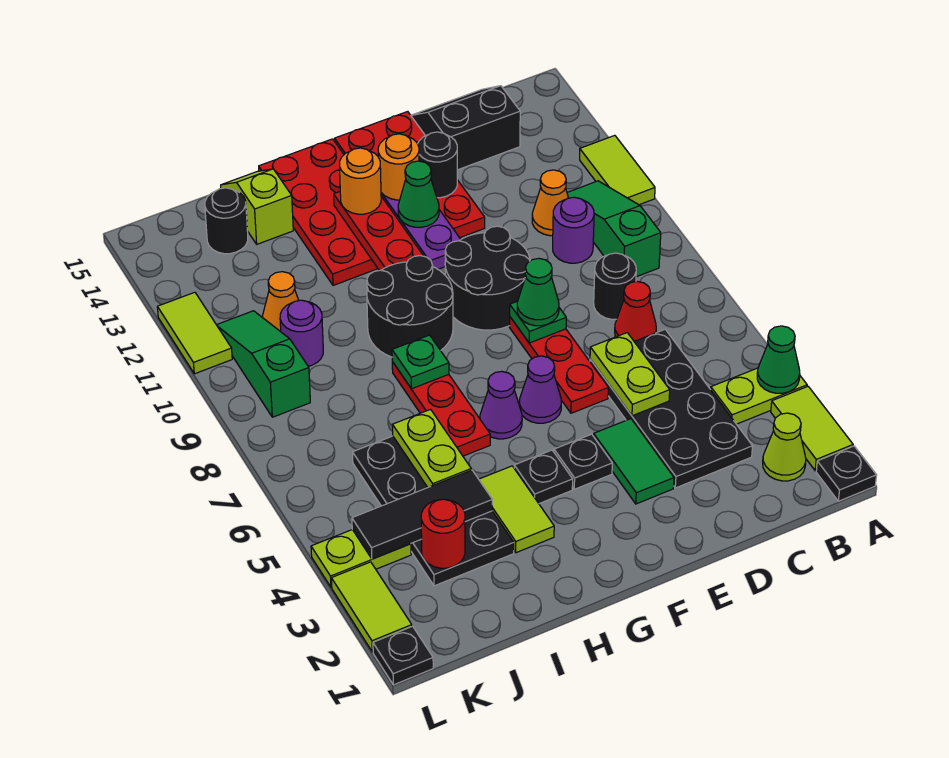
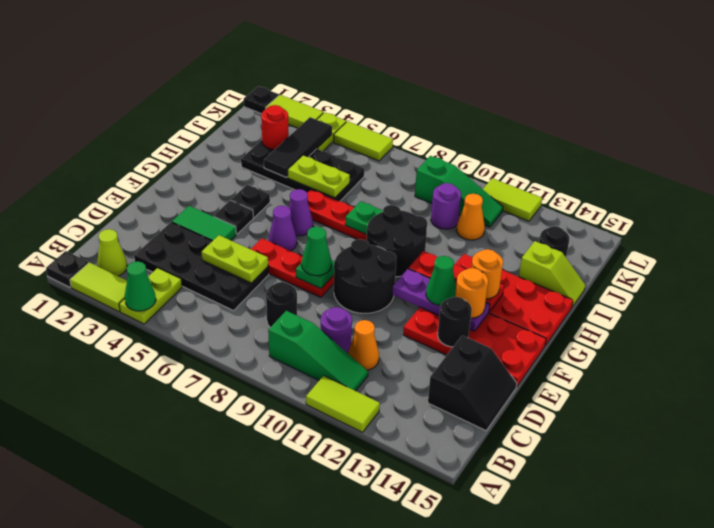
red cone C7 level 1 -> none
lime tile H3:H4 level 1 -> lime tile L5:L6 level 1

